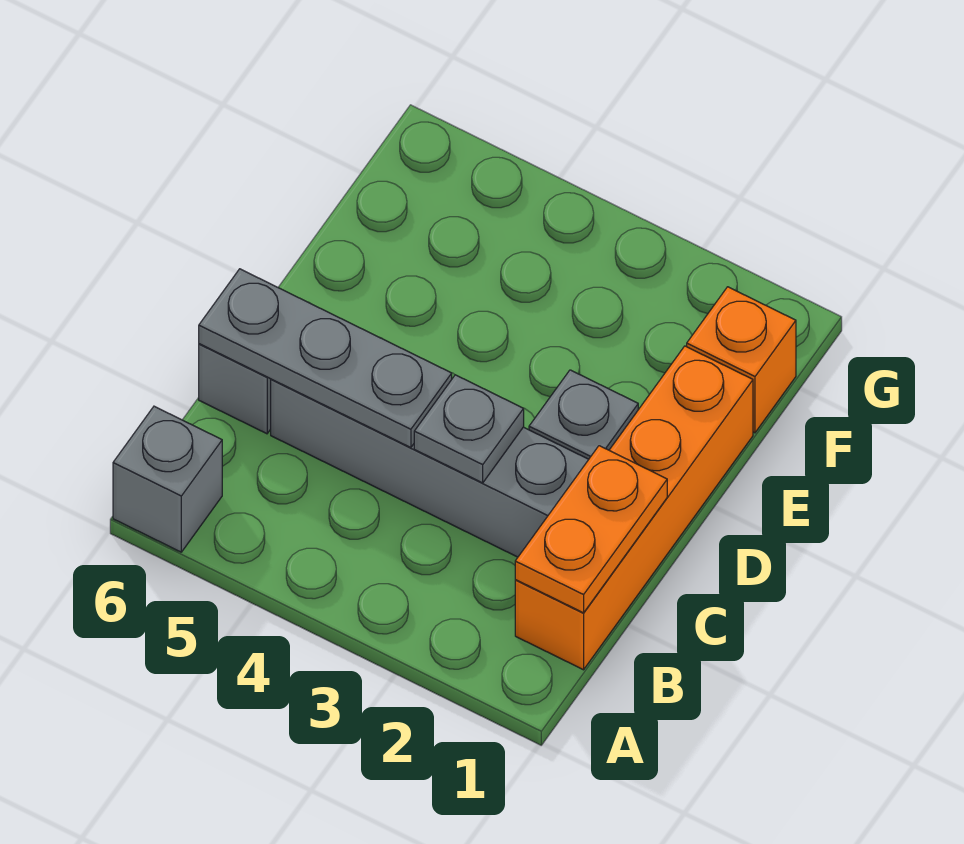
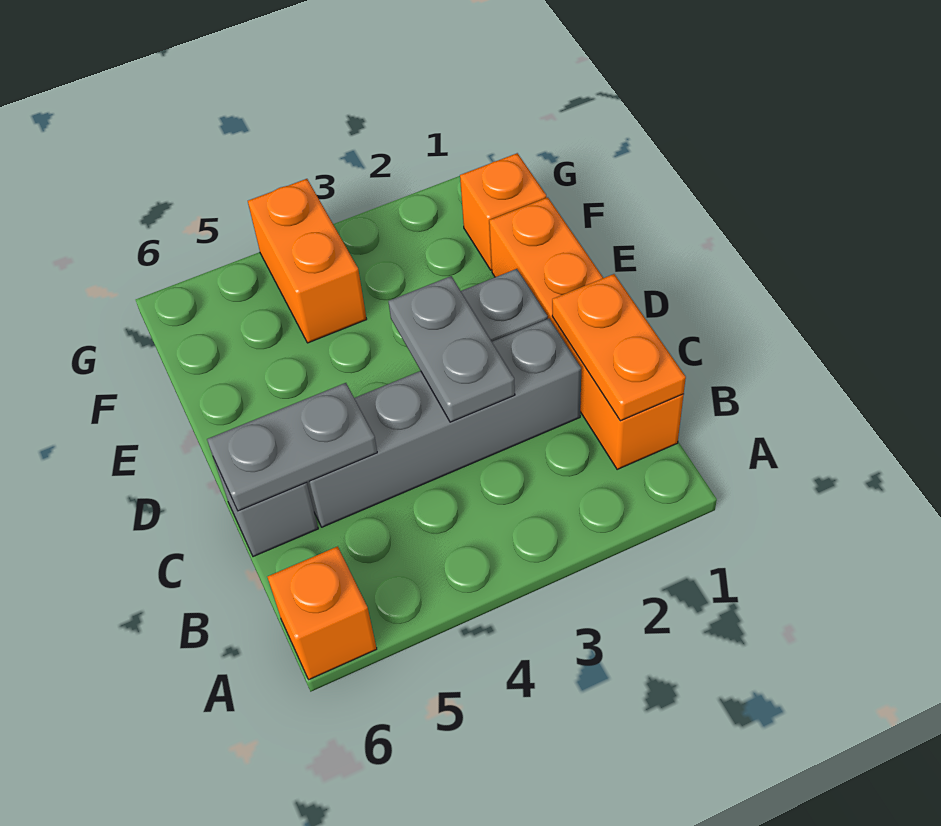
grey brick A6 level 1 -> orange brick A6 level 1
grey plate C3 level 2 -> grey plate C3:D3 level 2
grey plate C4:C6 level 2 -> grey plate C5:C6 level 2
none -> orange brick F4:G4 level 1

